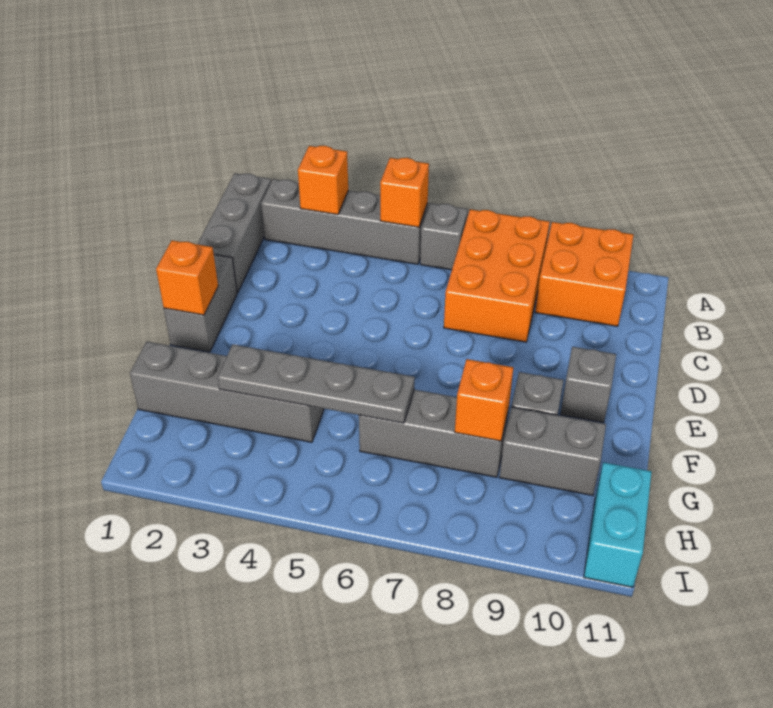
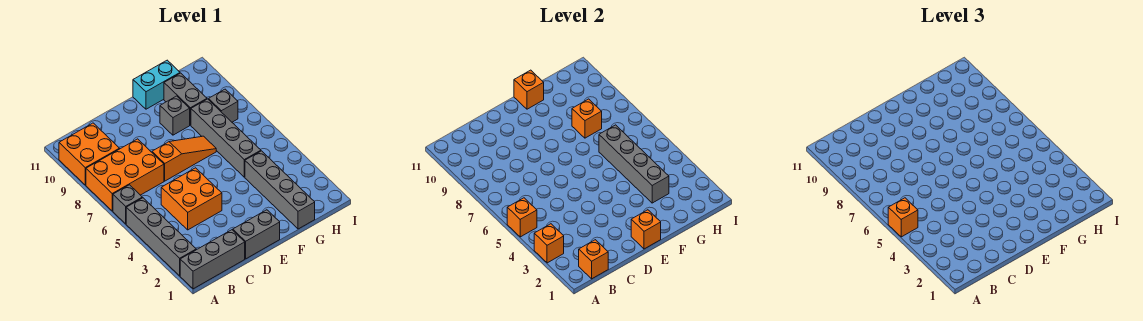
none -> orange brick A5 level 3
none -> orange brick B1 level 2
none -> orange brick C4:D5 level 1
none -> orange slope D7:F7 level 1 top D
grey brick E10 level 1 -> grey brick H8 level 1
none -> orange brick F11 level 2
grey plate G3:G6 level 2 -> grey brick G3:G6 level 2
grey brick G6:G8 level 1 -> grey brick G5:G8 level 1
cyan brick H11:I11 level 1 -> cyan brick F11:G11 level 1

